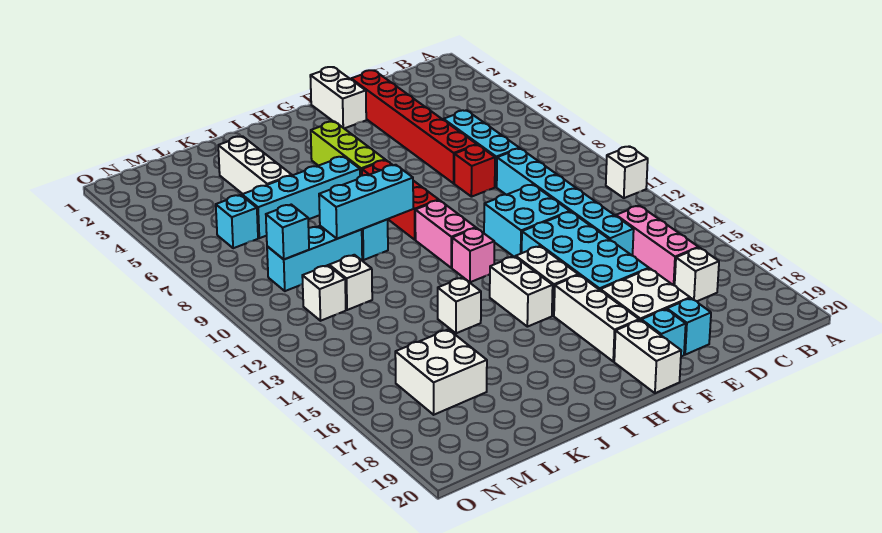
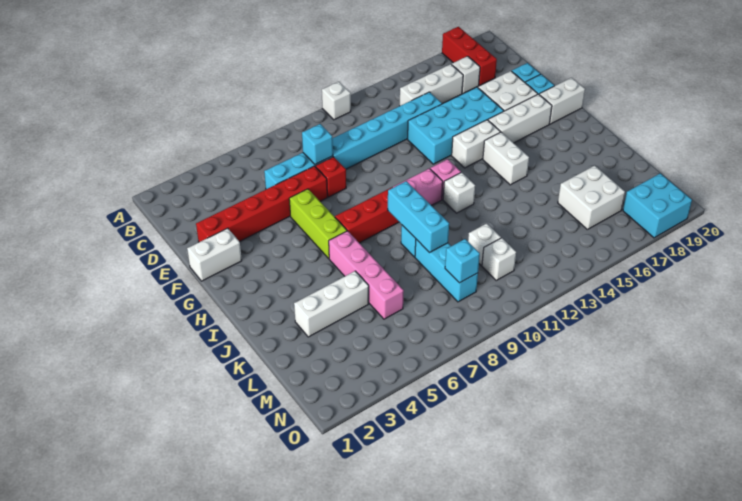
none -> red brick A18:C18 level 1
pink brick C14:C16 level 1 -> white brick C14:C16 level 1
cyan brick E11:F12 level 1 -> cyan brick N18:O19 level 1
lime brick H4:H6 level 1 -> lime brick F6:H6 level 1
white brick H14:H15 level 1 -> white brick H15:I15 level 1
cyan brick I6:L6 level 1 -> pink brick I6:L6 level 1
white brick J14 level 1 -> white brick I12 level 1
cyan brick M6 level 1 -> cyan brick D8 level 2

